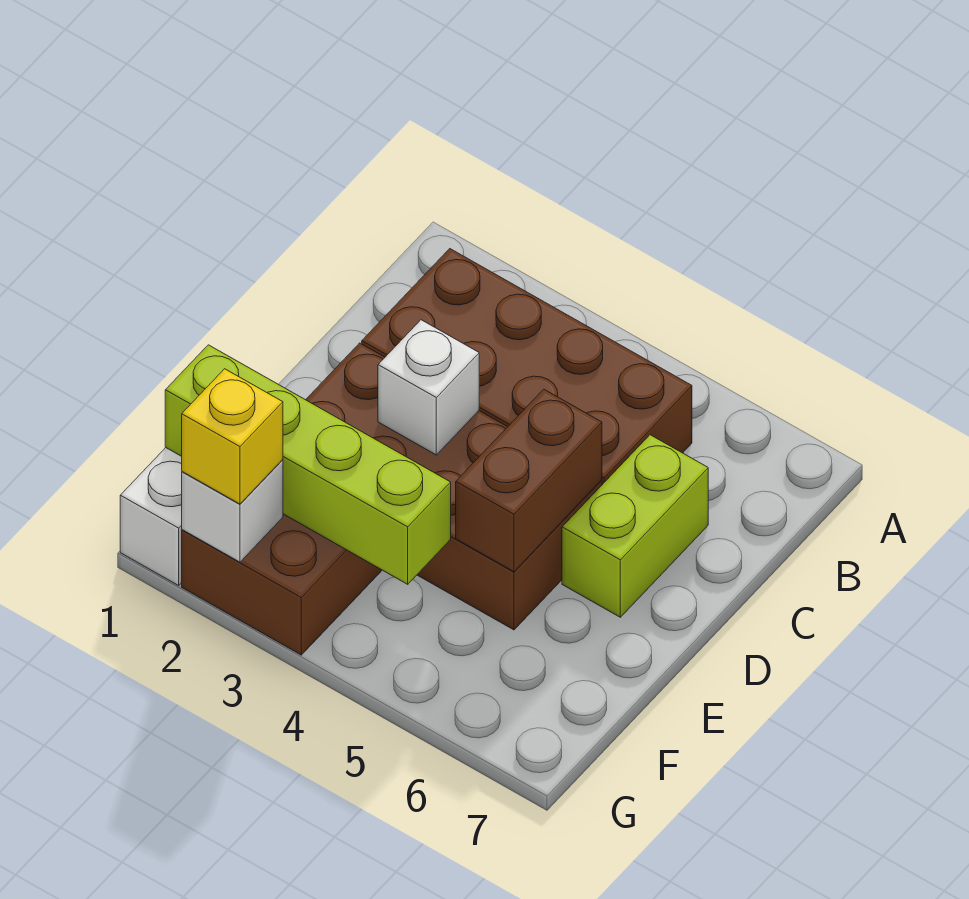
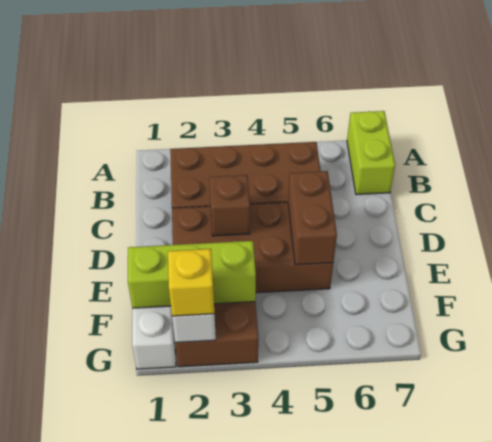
lime brick C6:D6 level 1 -> lime brick A7:B7 level 1
white brick D3 level 2 -> brown brick D3 level 2
lime brick F1:F4 level 2 -> lime brick F1:F3 level 2

